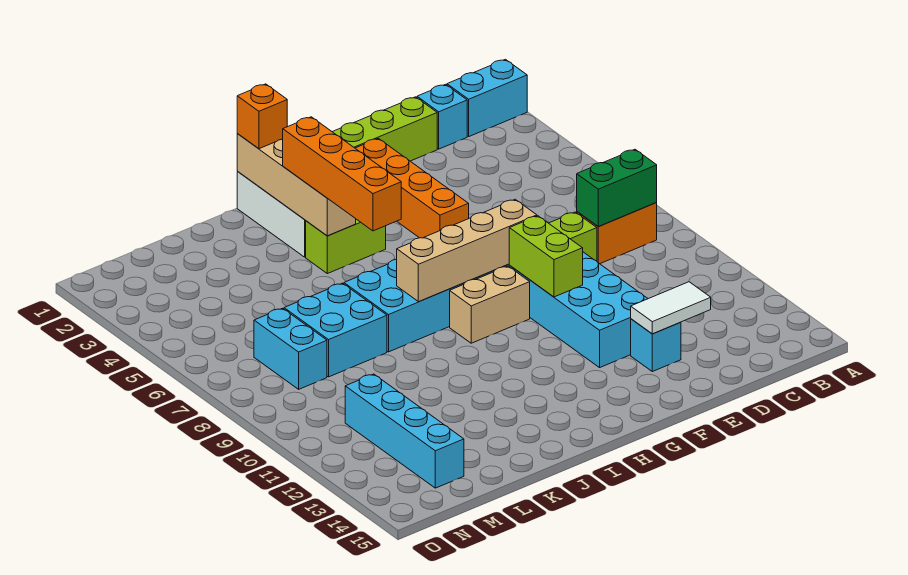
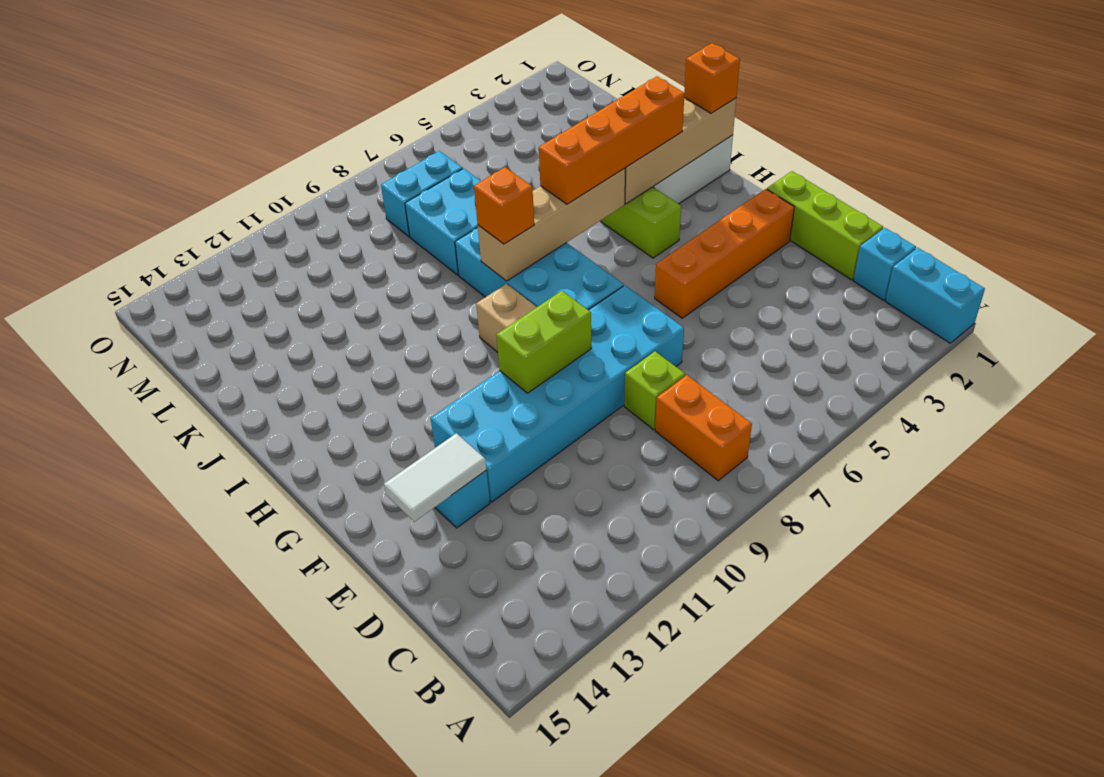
green brick B8:C8 level 2 -> none
white tile D13:E13 level 2 -> white tile E13:E14 level 2
tan brick F8:I8 level 2 -> tan brick I5:I8 level 2
none -> orange brick I8 level 3
cyan brick M11:M14 level 1 -> none

